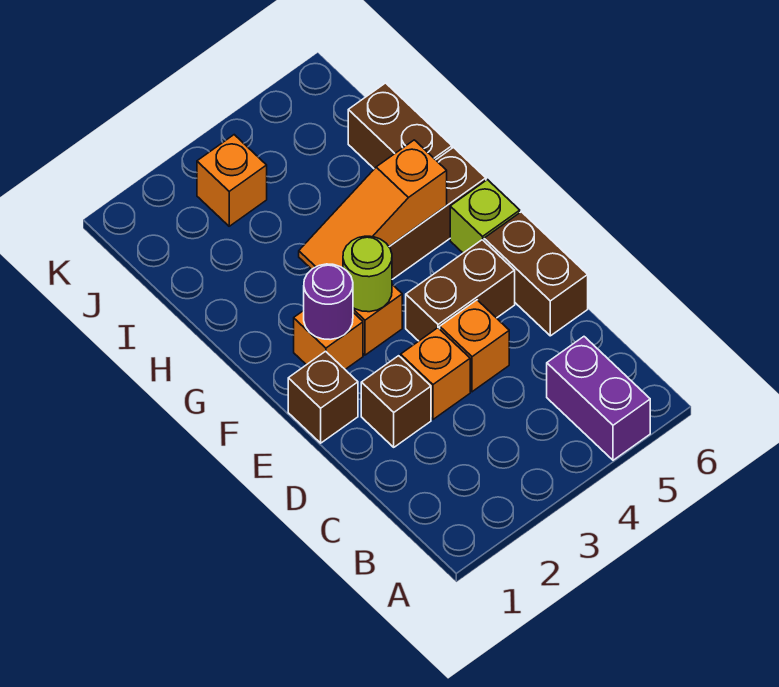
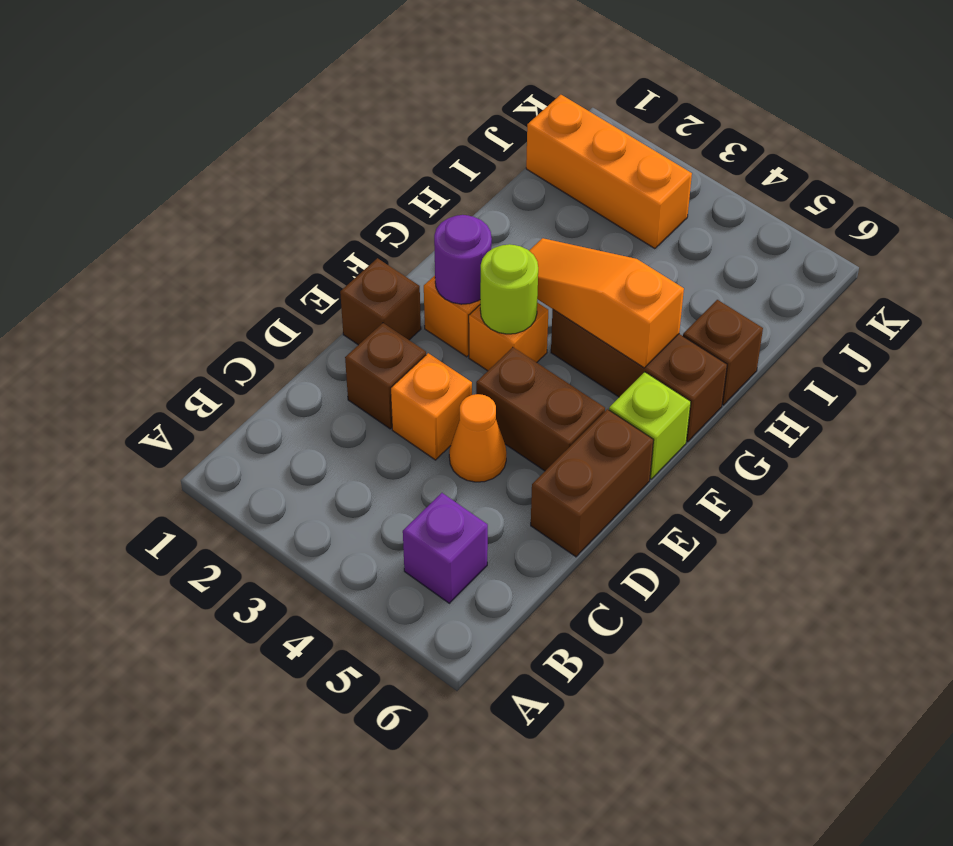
purple brick A5:B5 level 1 -> purple brick B5 level 1
orange brick D4 level 1 -> orange cone D4 level 1
brown brick H6:I6 level 1 -> brown brick H6 level 1
orange brick J3 level 1 -> orange brick J1:J3 level 1

